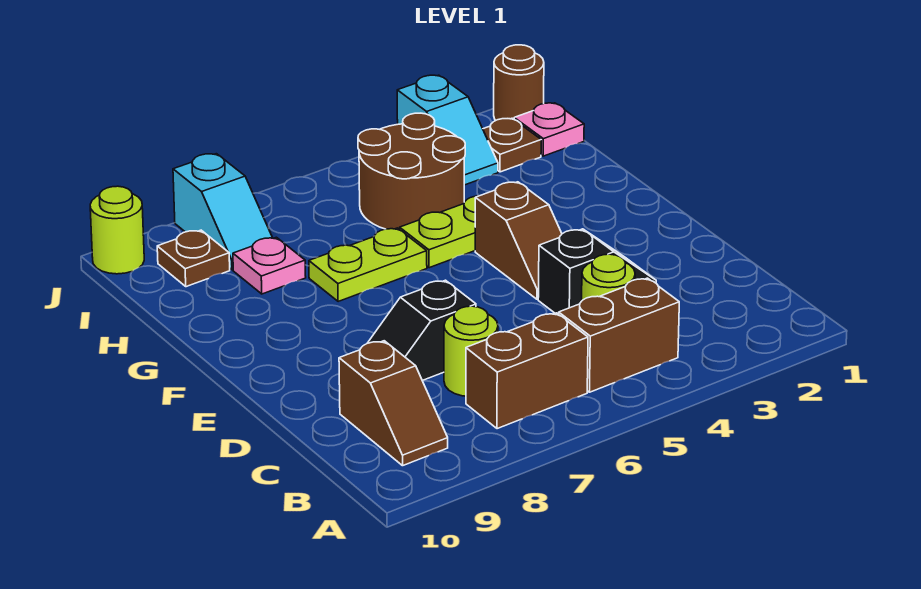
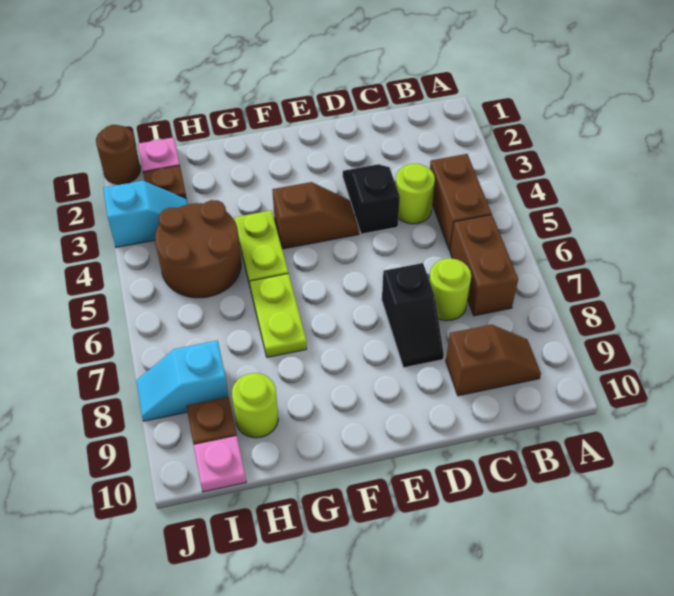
pink plate H8 level 1 -> pink plate I10 level 1
cyan slope I8:J8 level 1 top J -> cyan slope I8:J8 level 1 top I
lime round brick J10 level 1 -> lime round brick H9 level 1

